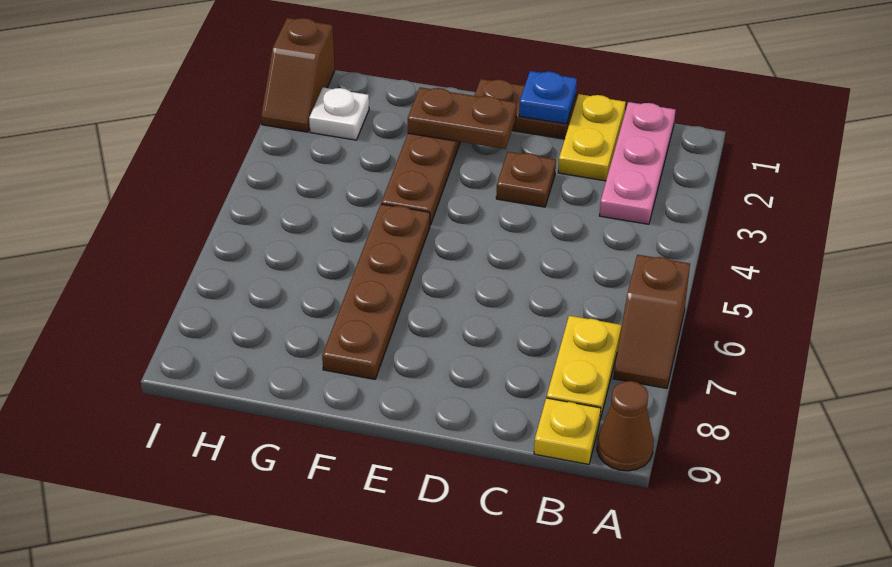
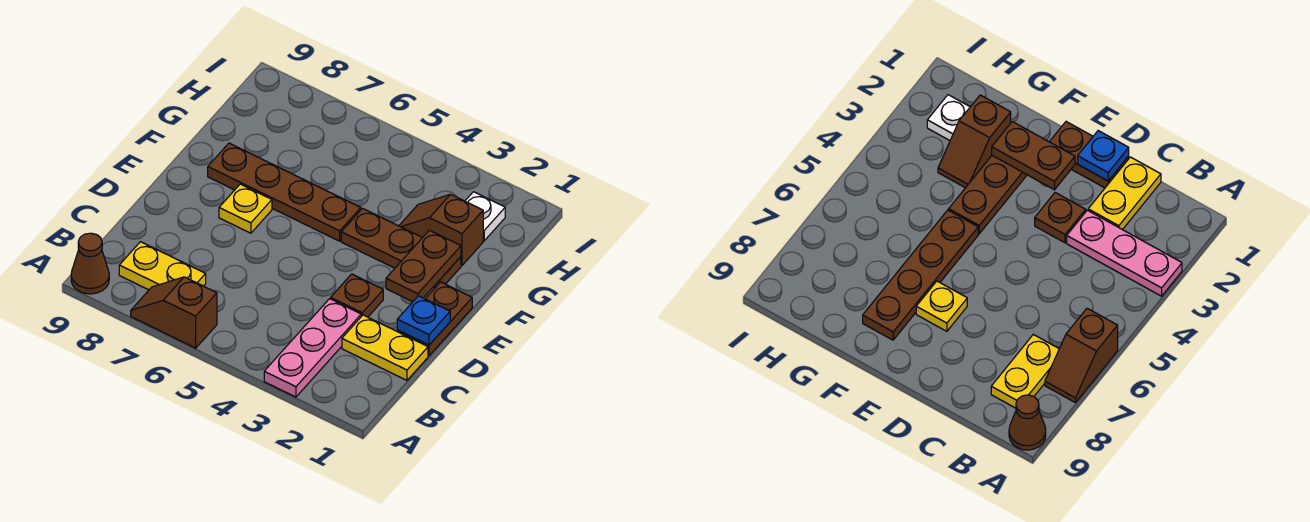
pink plate B1:B3 level 1 -> pink plate A3:C3 level 1
yellow plate B9 level 1 -> yellow plate E7 level 1
brown slope I1:I2 level 1 top 1 -> brown slope G2:G3 level 1 top 2

